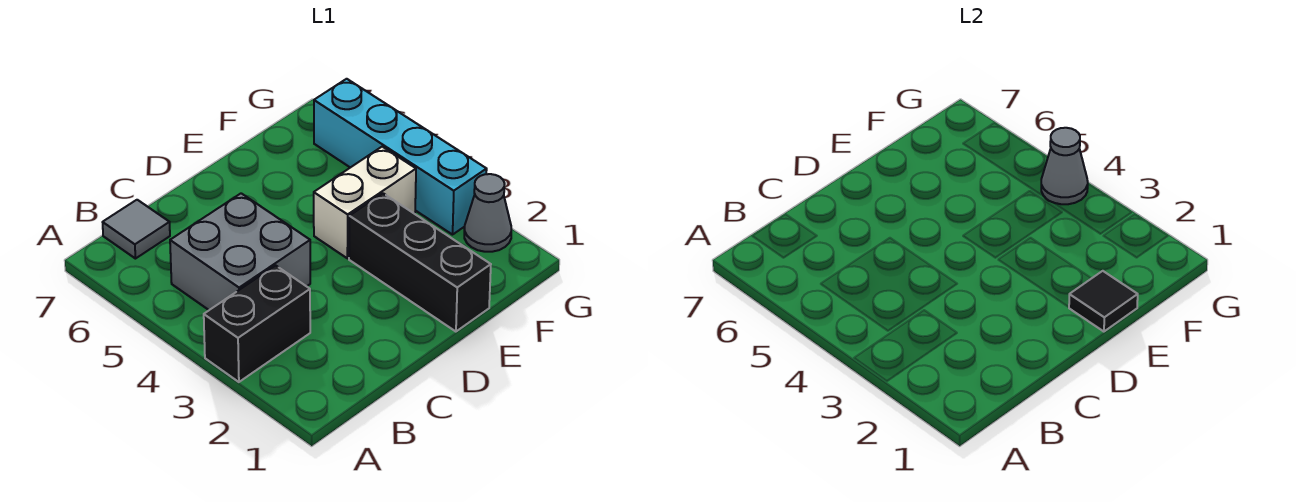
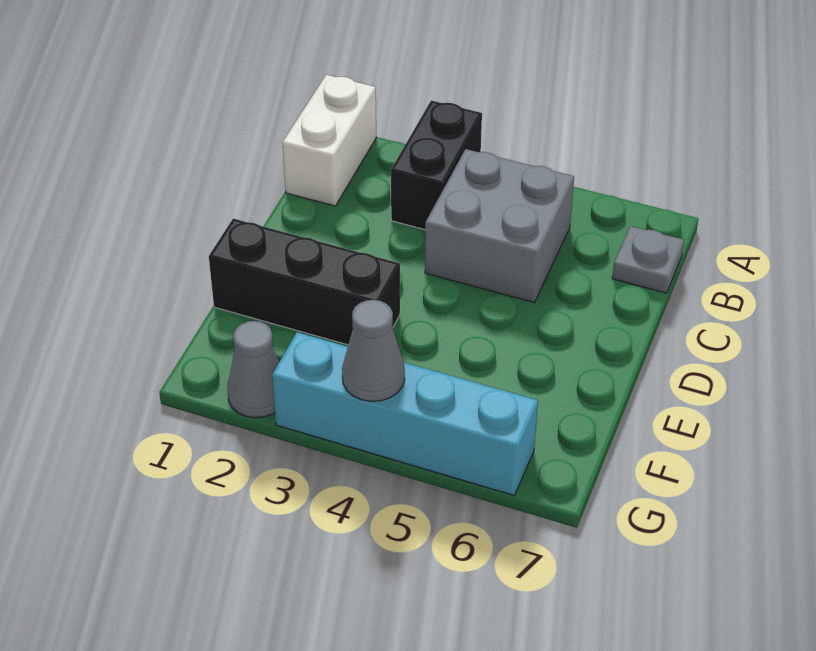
grey tile B7 level 1 -> grey plate B7 level 1
black tile E1 level 2 -> none
white brick E4:F4 level 1 -> white brick A1:B1 level 1

